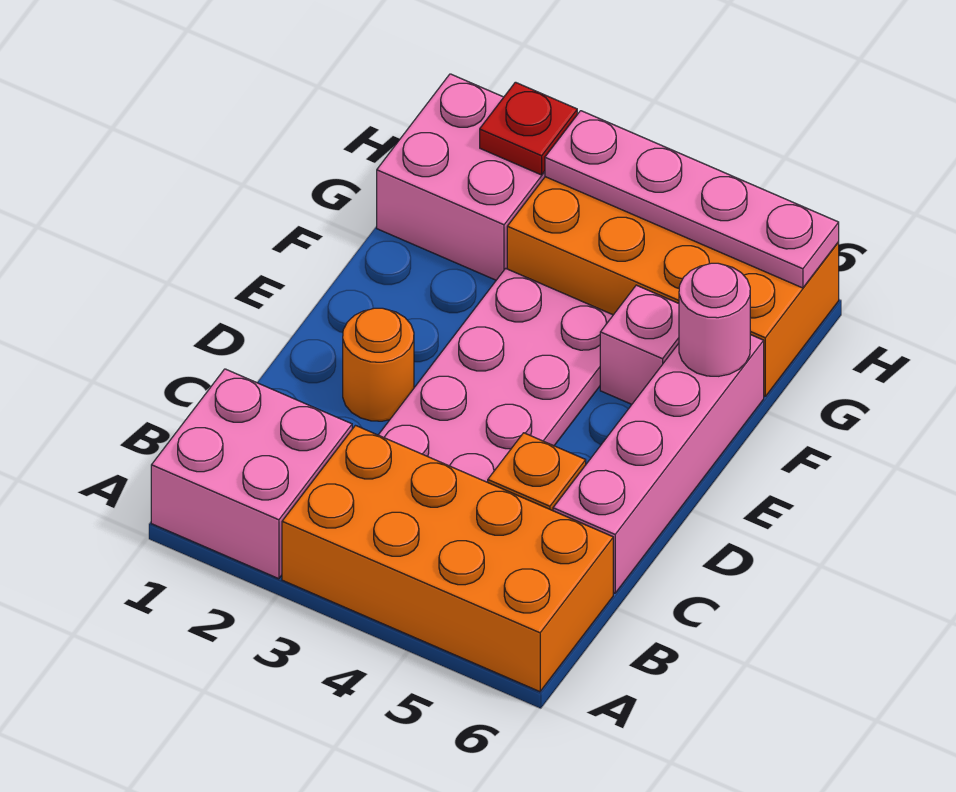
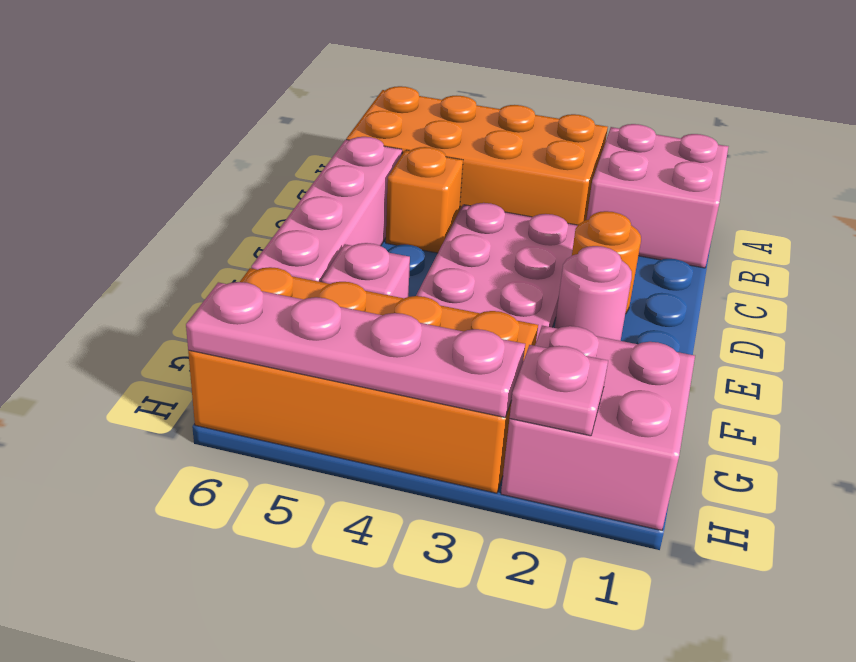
pink round brick F6 level 2 -> pink round brick E2 level 1
red plate H2 level 2 -> pink plate H2 level 2

